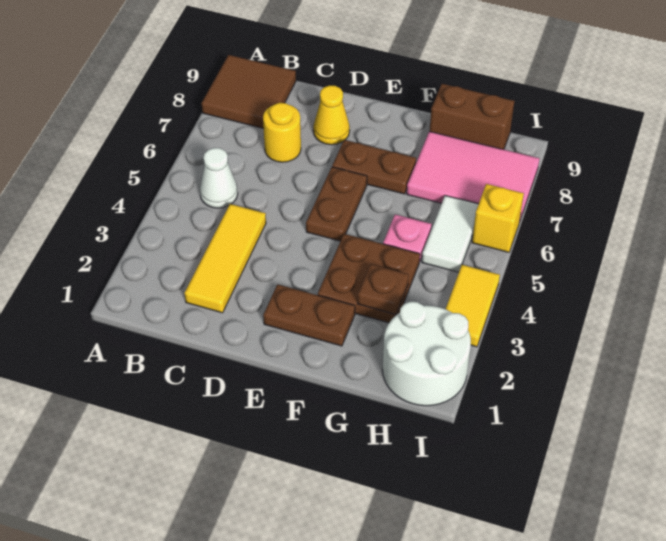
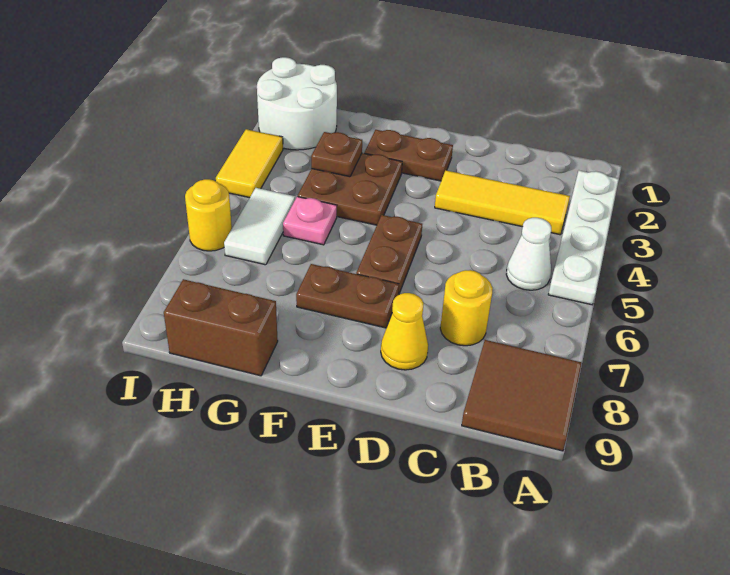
none -> white plate A2:A5 level 1
yellow tile C2:C4 level 1 -> yellow tile B3:D3 level 1
pink tile G7:I8 level 1 -> none
yellow brick I6 level 1 -> yellow round brick I6 level 1

